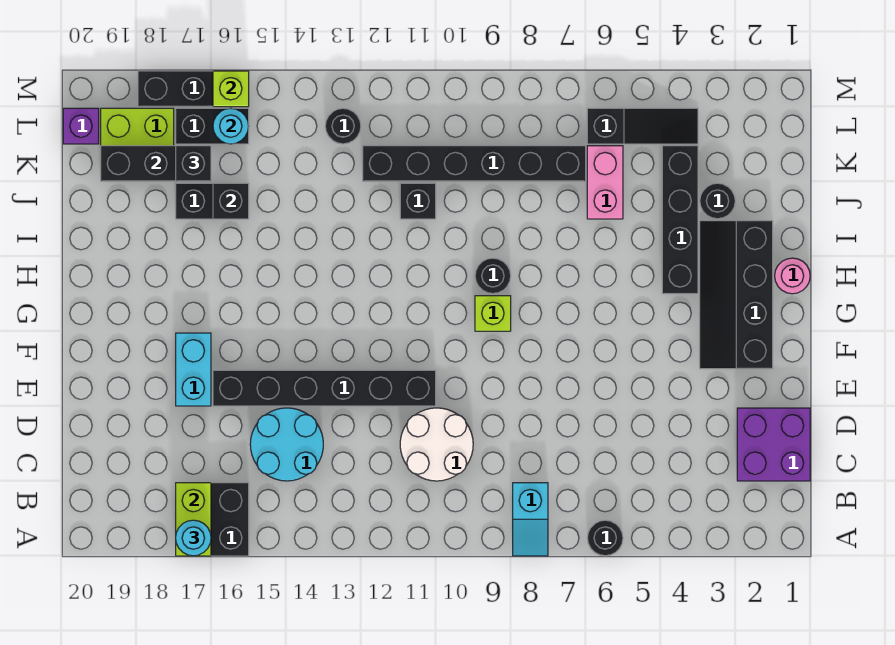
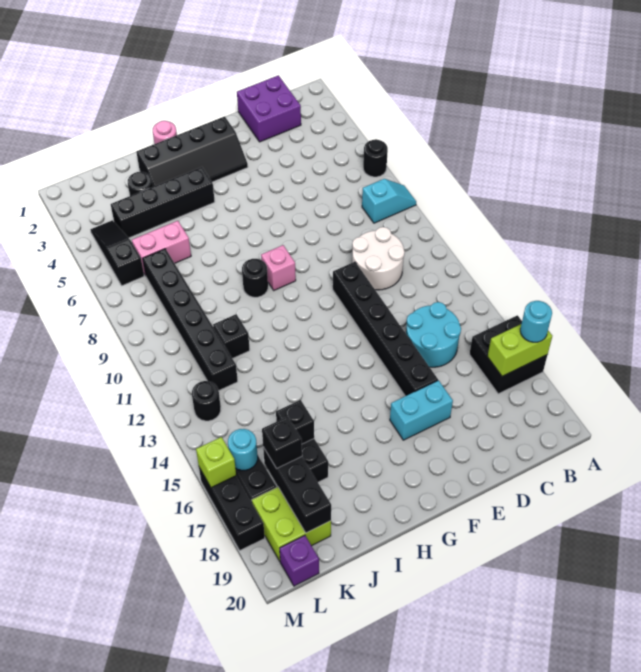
lime brick G9 level 1 -> pink brick G9 level 1

